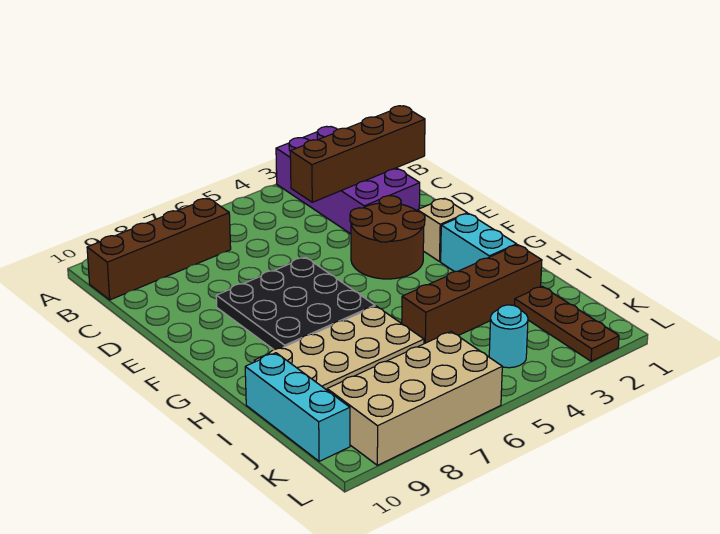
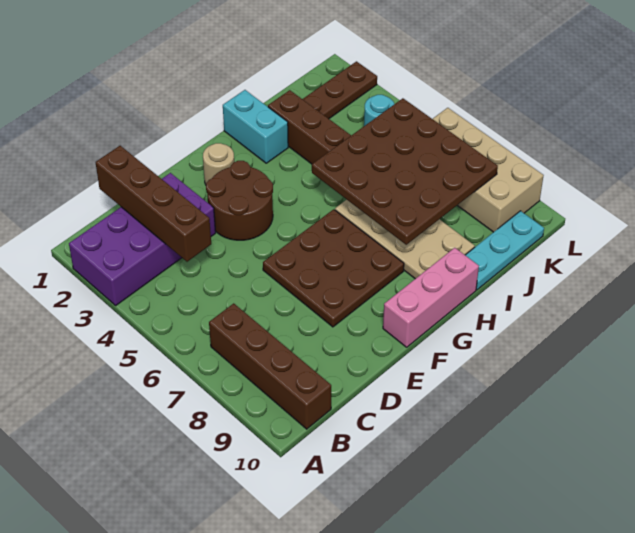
black plate E6:G8 level 1 -> brown plate E6:G8 level 1
tan brick F2 level 1 -> tan round brick F2 level 1
none -> pink brick F10:H10 level 1
cyan brick G2:H2 level 1 -> cyan brick H1:H2 level 1
none -> brown plate H5:K8 level 2
cyan brick I10:K10 level 1 -> cyan plate I10:K10 level 1

